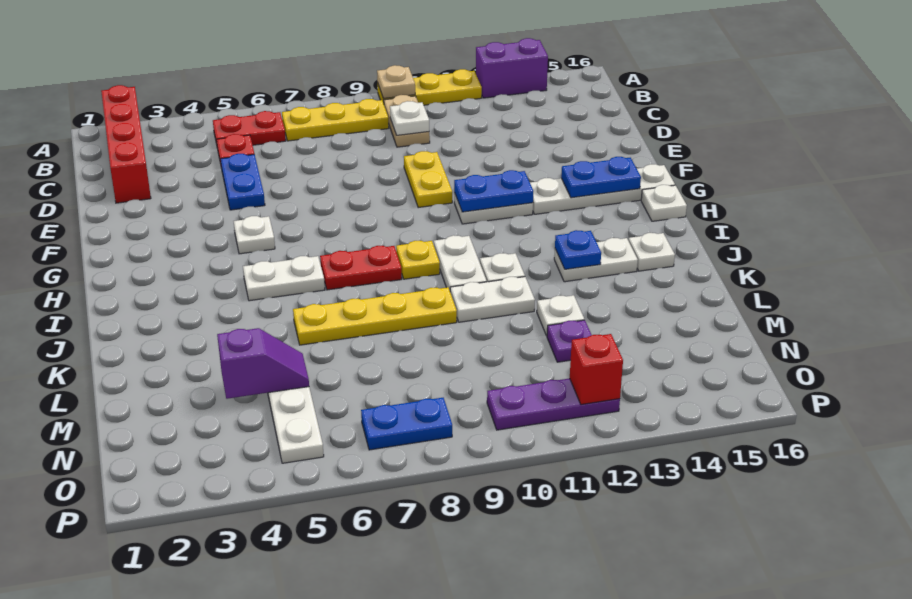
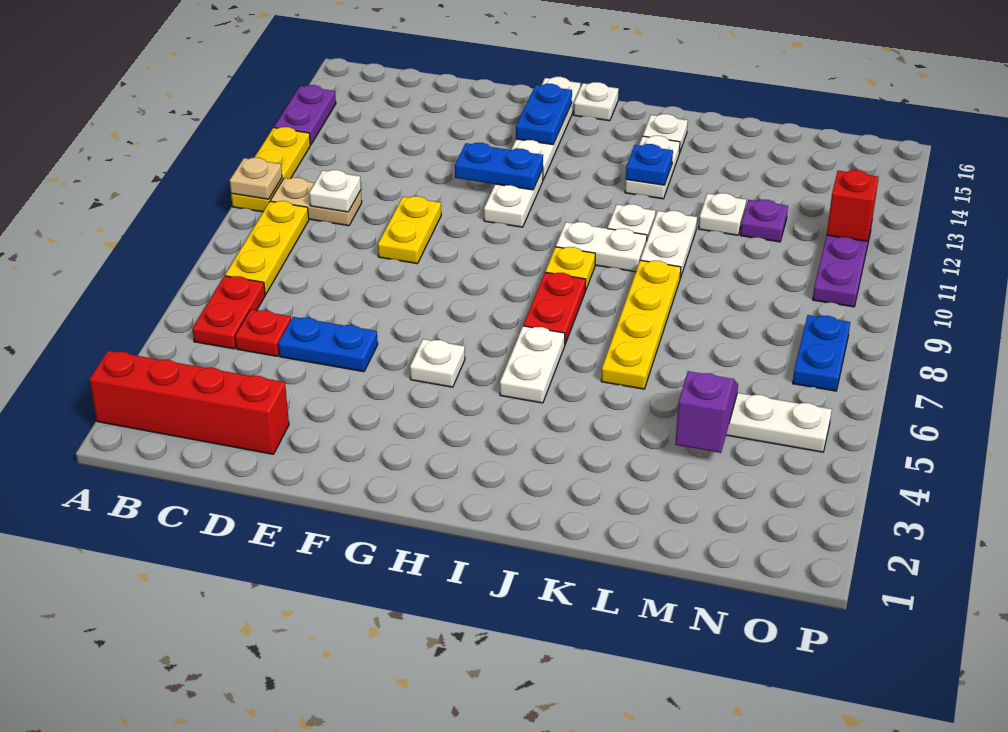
purple brick A13:A14 level 1 -> purple plate A13:A14 level 1
yellow plate E10:F10 level 1 -> yellow plate E9:E10 level 1
blue plate G11:G12 level 2 -> blue plate F12:G12 level 2

